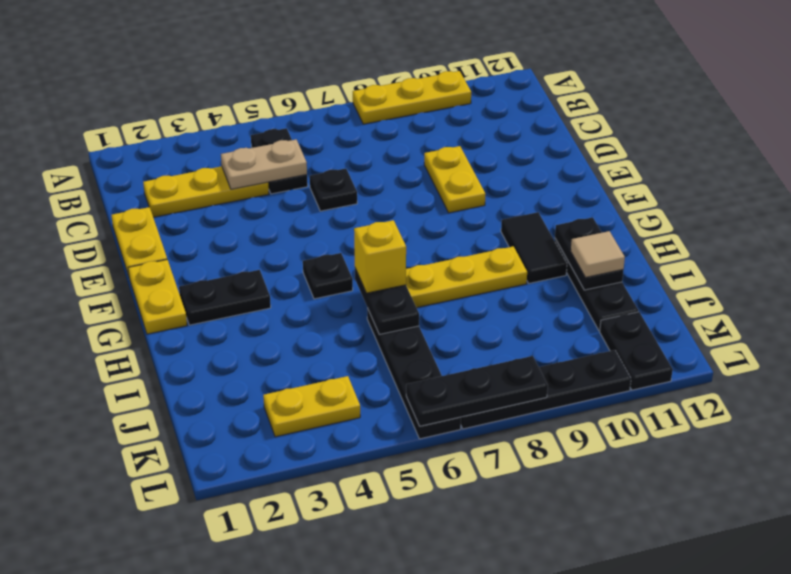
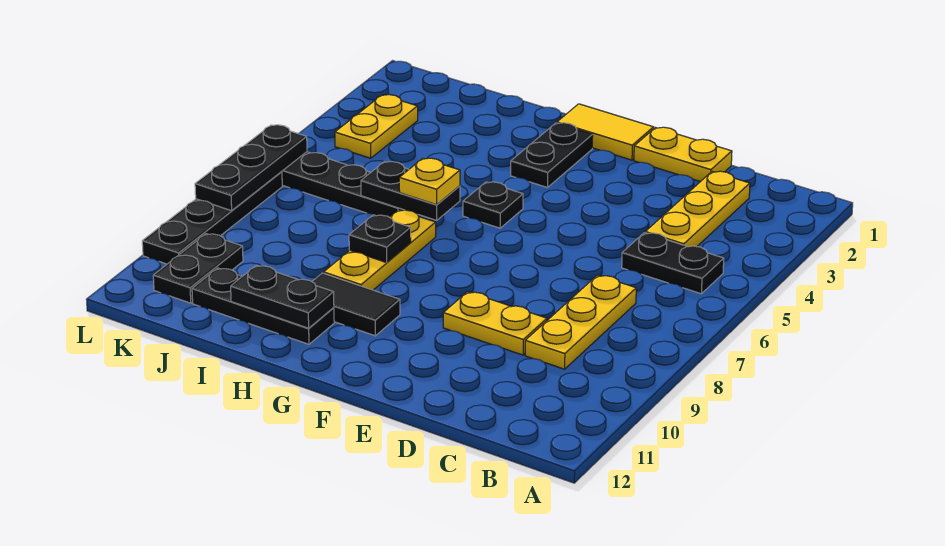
yellow plate A8:A10 level 1 -> yellow plate C7:C9 level 1
tan plate C4:C5 level 2 -> none
black plate D6 level 1 -> black plate H8 level 2
yellow plate F1:G1 level 1 -> yellow tile F1:G1 level 1
yellow brick H6 level 3 -> yellow plate H6 level 3
tan tile I11 level 3 -> none
black plate K11:L11 level 1 -> black plate K10:K11 level 1

